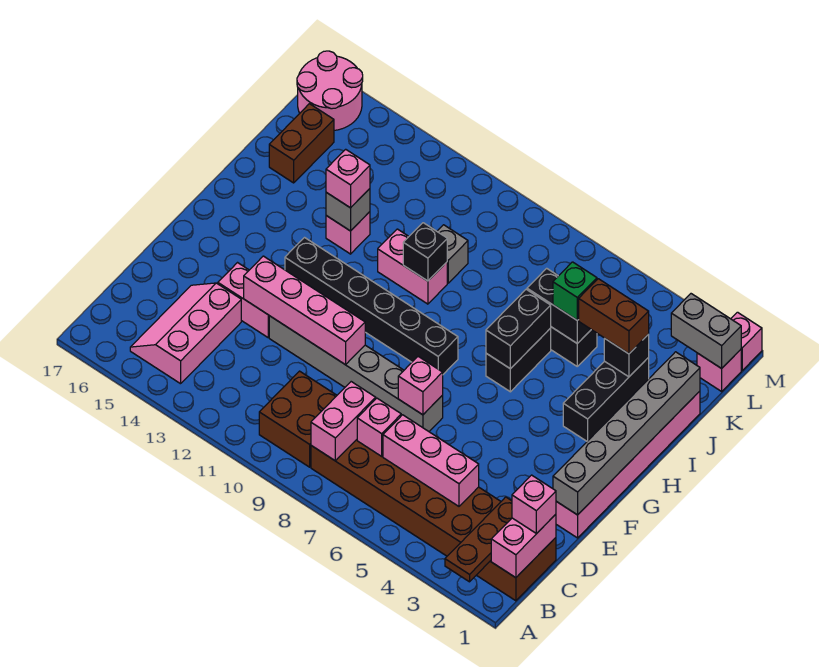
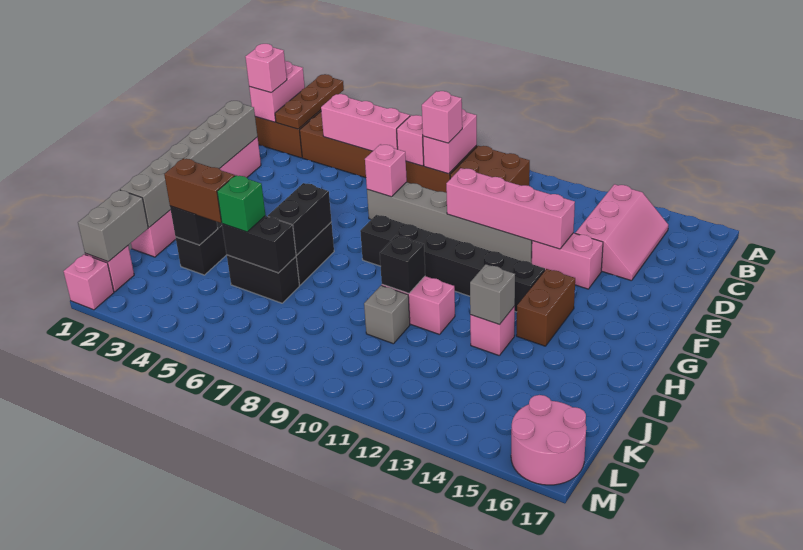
pink brick I13 level 3 -> pink brick C8 level 3
brown brick J16:K16 level 1 -> brown brick G14:H14 level 1
grey brick L1:L2 level 2 -> grey brick K1:L1 level 2

